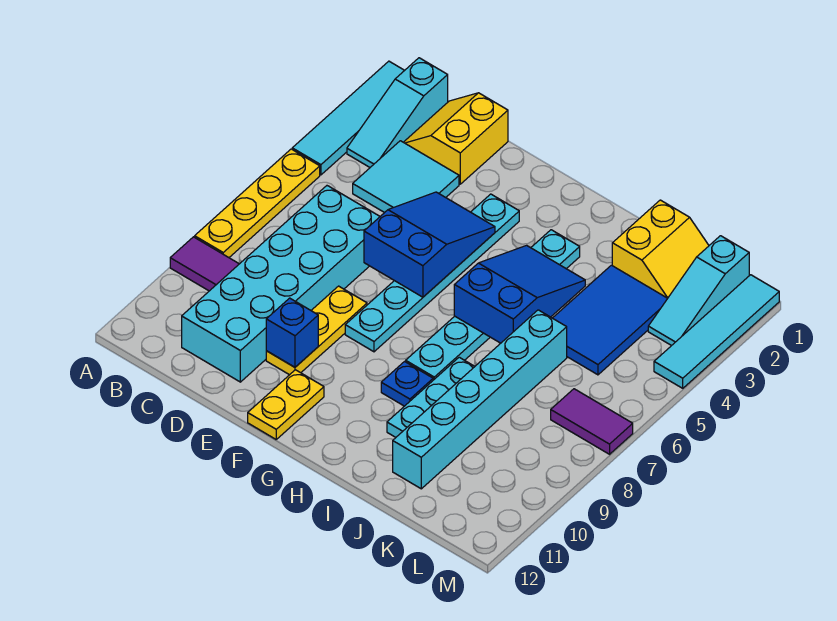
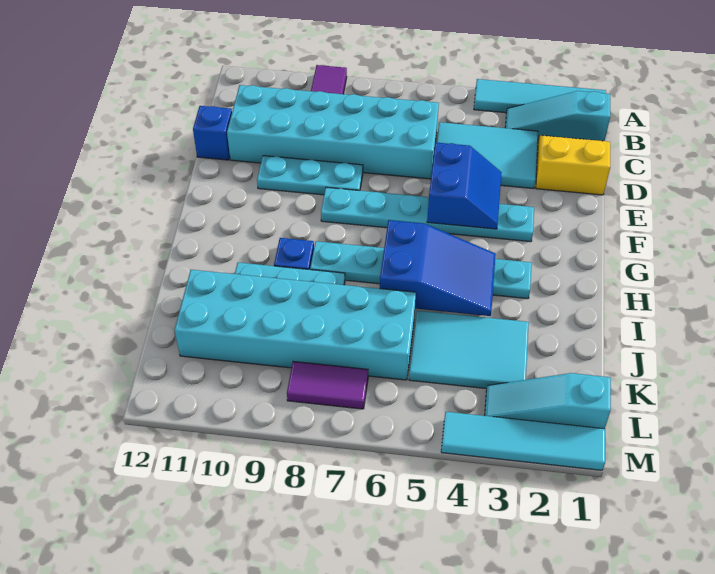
yellow plate A5:A8 level 1 -> none
cyan tile C3:D4 level 1 -> cyan tile C3:D5 level 1
blue slope E4:F6 level 2 top 6 -> blue slope E4:F5 level 2 top 5
yellow plate E8:E10 level 1 -> cyan plate E8:E10 level 1
blue brick E10 level 2 -> blue brick D12 level 1
yellow plate F11:F12 level 1 -> none
yellow slope J1:K2 level 1 top J -> none
blue tile J3:K5 level 1 -> cyan tile J3:K5 level 1
cyan brick J6:J11 level 1 -> cyan brick J6:K11 level 1
purple tile L7:M7 level 1 -> purple tile L7:L8 level 1

